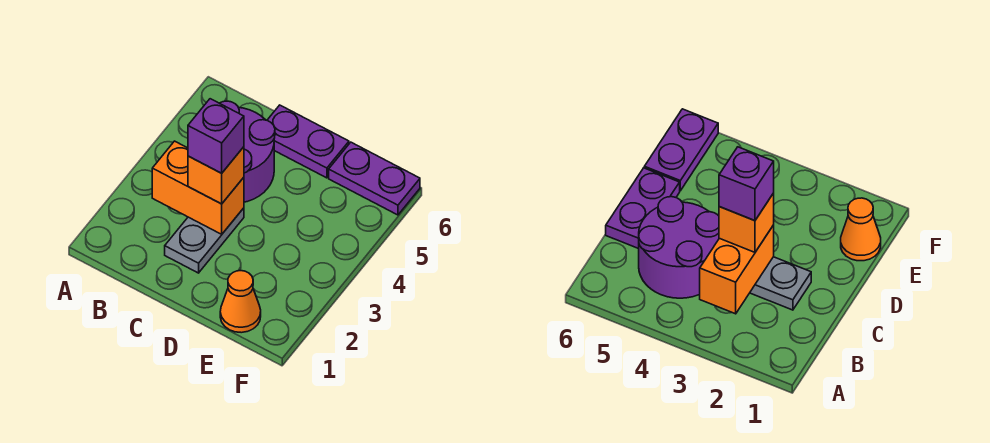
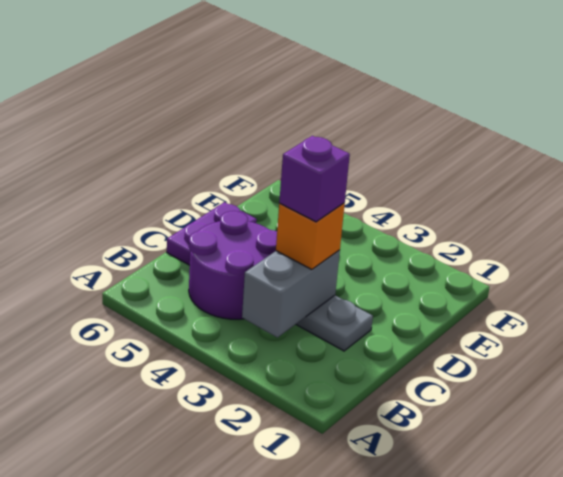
orange brick B3:C3 level 2 -> grey brick B3:C3 level 2
orange cone E1 level 1 -> none
purple plate E6:F6 level 1 -> none

